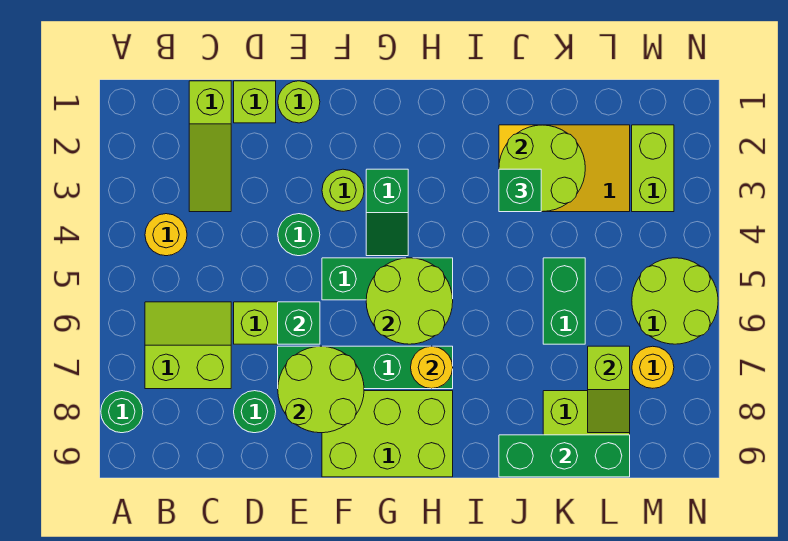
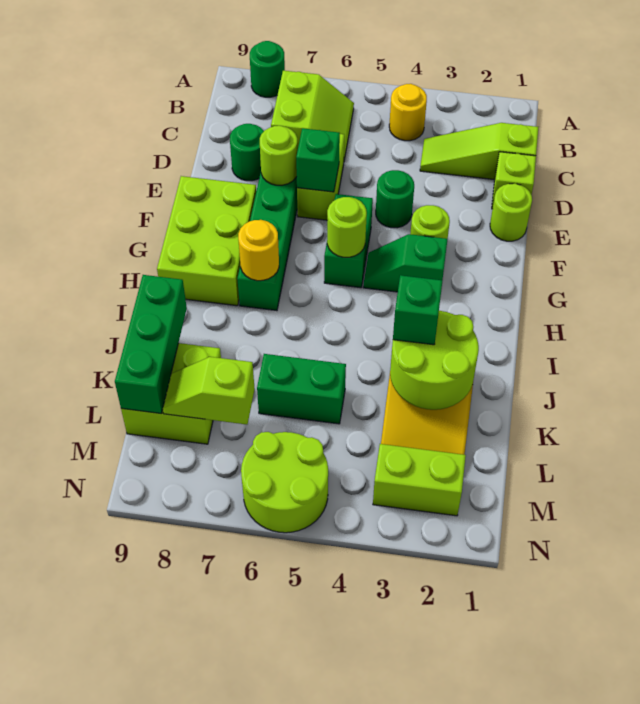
lime round brick E7:F8 level 2 -> lime round brick E7 level 2
green brick F5:H5 level 1 -> green brick F5:G5 level 1
lime round brick G5:H6 level 2 -> lime round brick G5 level 2
yellow round brick M7 level 1 -> none

